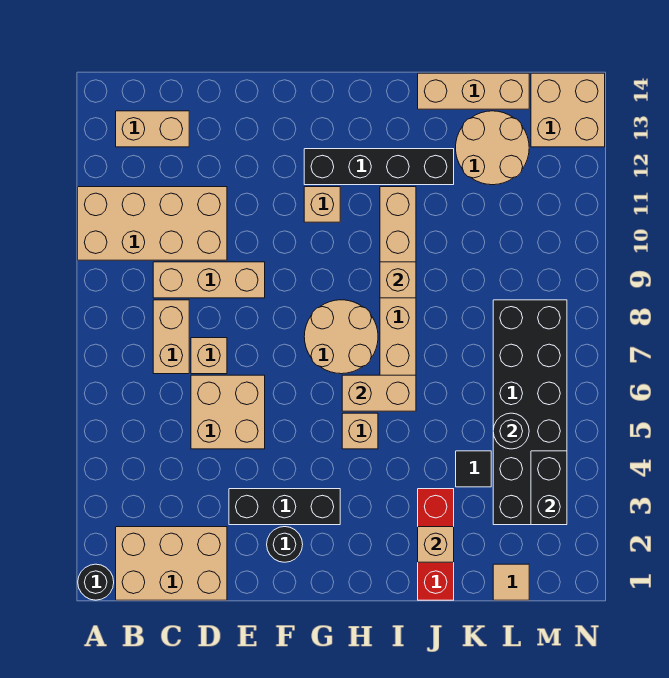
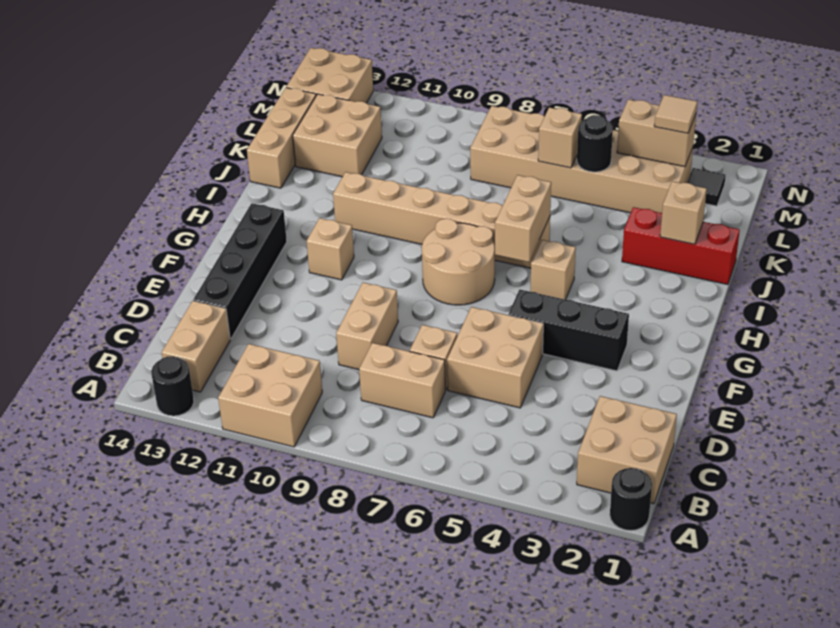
tan brick A10:D11 level 1 -> tan brick A10:B11 level 1
tan brick B1:D2 level 1 -> tan brick B1:C2 level 1
tan brick C9:E9 level 1 -> tan brick D9:E9 level 1
black brick E3:G3 level 1 -> black brick F3:F5 level 1
black round brick F2 level 1 -> black round brick A13 level 1
black brick G12:J12 level 1 -> black brick D13:G13 level 1
tan brick I9 level 2 -> tan brick L6 level 2
black tile K4 level 1 -> black tile M2 level 1
tan round brick K12:L13 level 1 -> tan brick K12:L13 level 1
tan tile L1 level 1 -> tan tile M3 level 3
black brick L3:M8 level 1 -> tan brick L3:M8 level 1
black brick M3:M4 level 2 -> tan brick M3:M4 level 2

